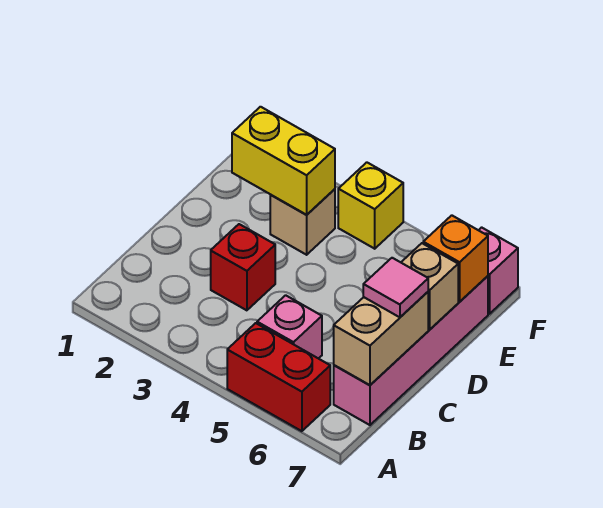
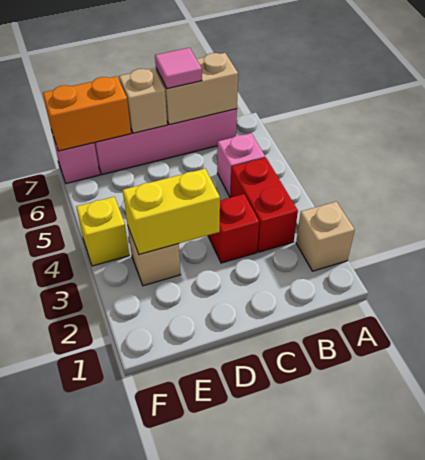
none -> tan brick A2 level 1
red brick A5:A6 level 1 -> red brick B3:B4 level 1
yellow brick E2:E3 level 2 -> yellow brick D3:E3 level 2
orange brick E7 level 2 -> orange brick E7:F7 level 2

